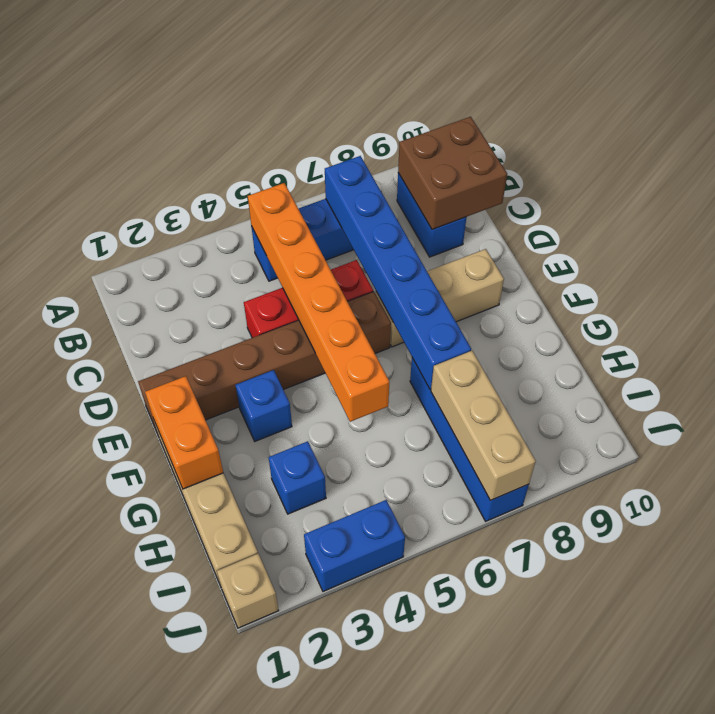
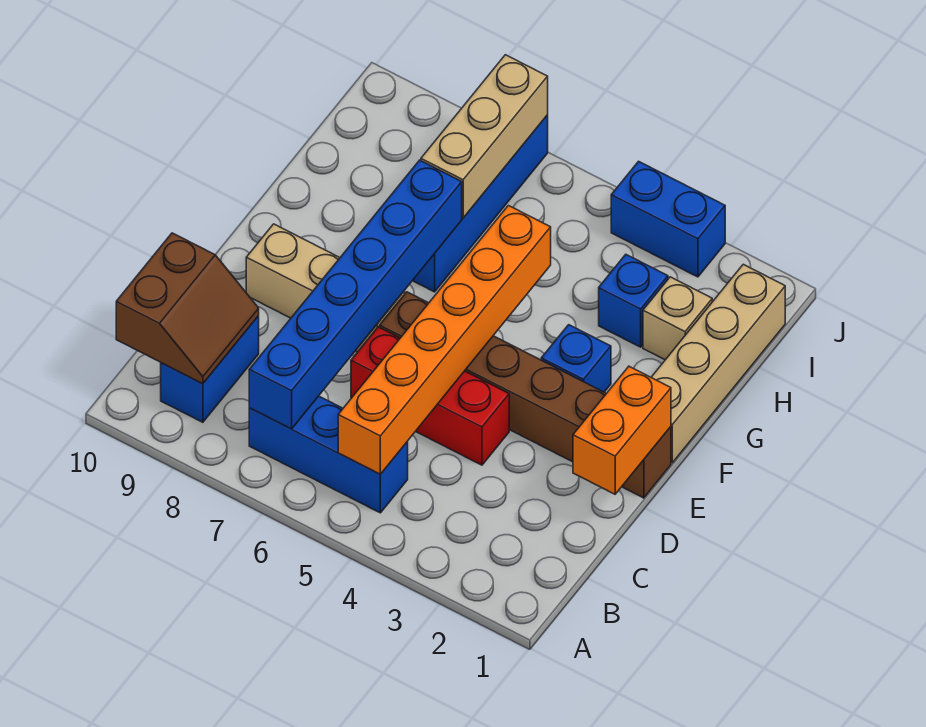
brown brick B9:C10 level 2 -> brown slope B9:C10 level 2 top 10
orange brick F1:G1 level 2 -> orange brick D1:E1 level 2
tan brick J1 level 1 -> tan brick H2 level 1

